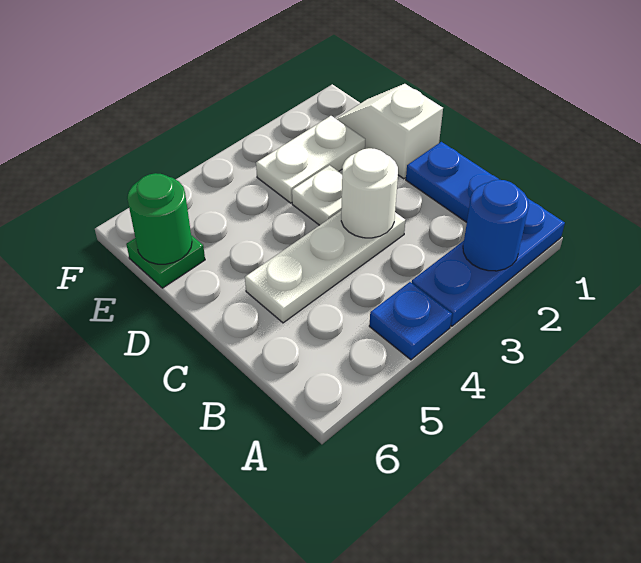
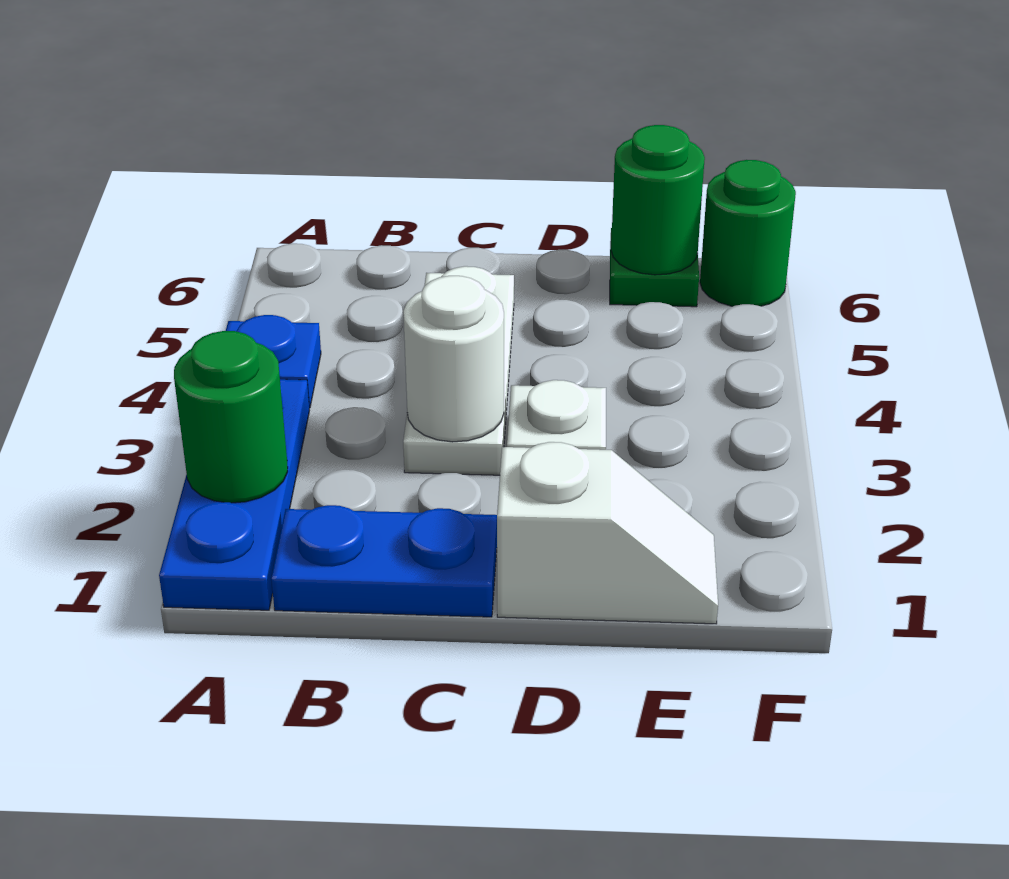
blue round brick A2 level 2 -> green round brick A2 level 2
white plate E2:E3 level 1 -> none
none -> green round brick F6 level 1

